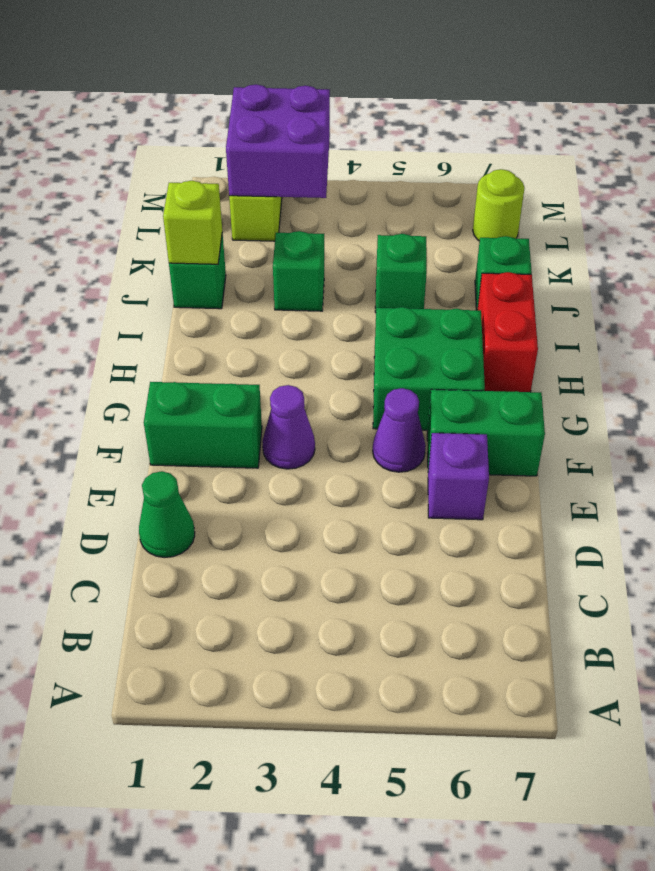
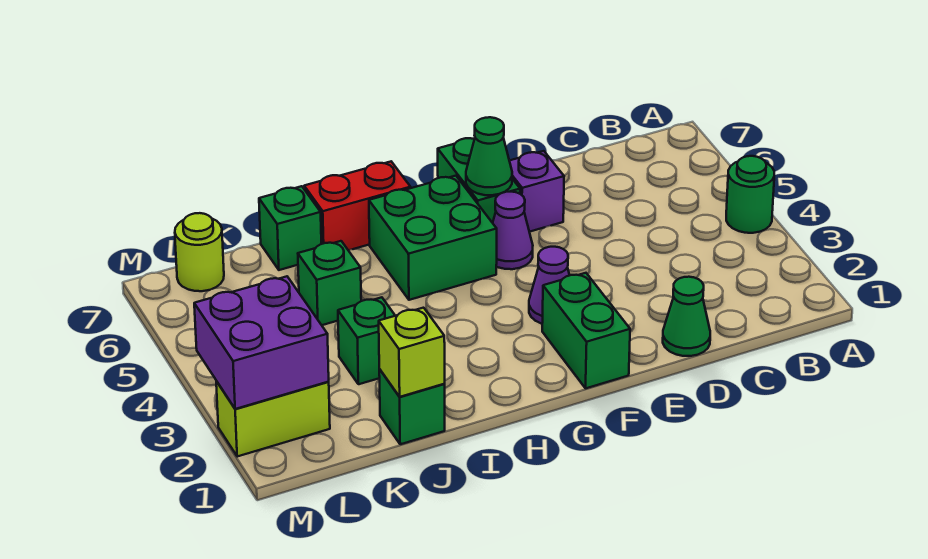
none -> green round brick A4 level 1
none -> green cone F6 level 2

